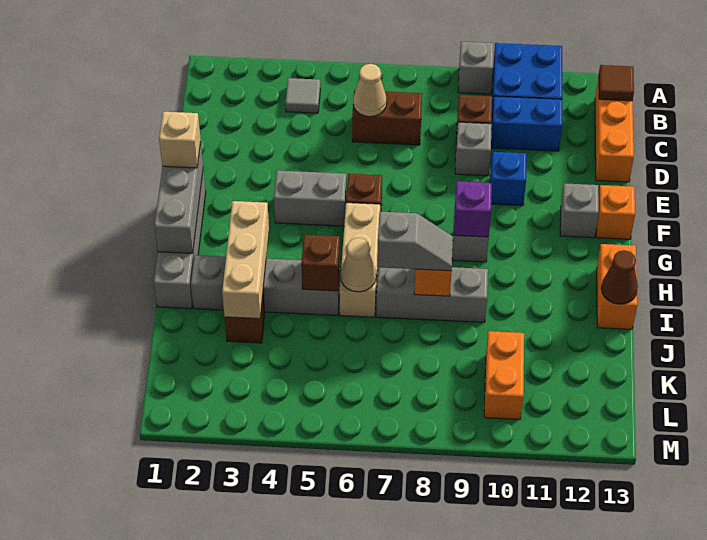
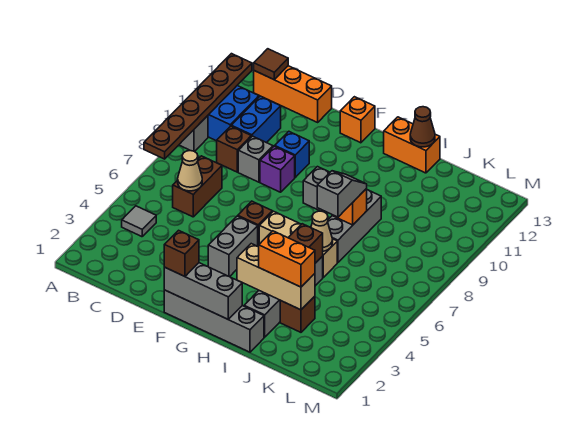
none -> brown plate A7:A12 level 2
tan brick F1 level 3 -> brown brick F1 level 3
grey brick F12 level 1 -> none
purple brick G9 level 2 -> purple brick E9 level 1
orange brick K10:L10 level 1 -> orange brick I3:J3 level 3

